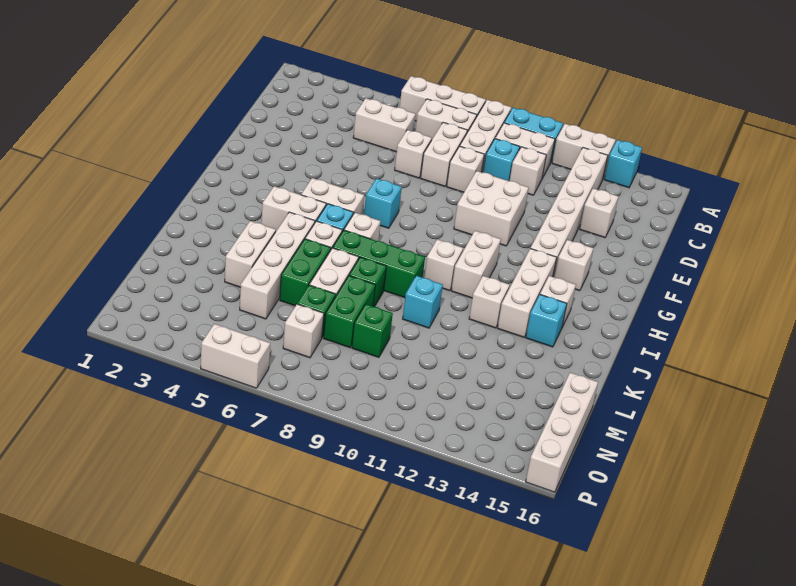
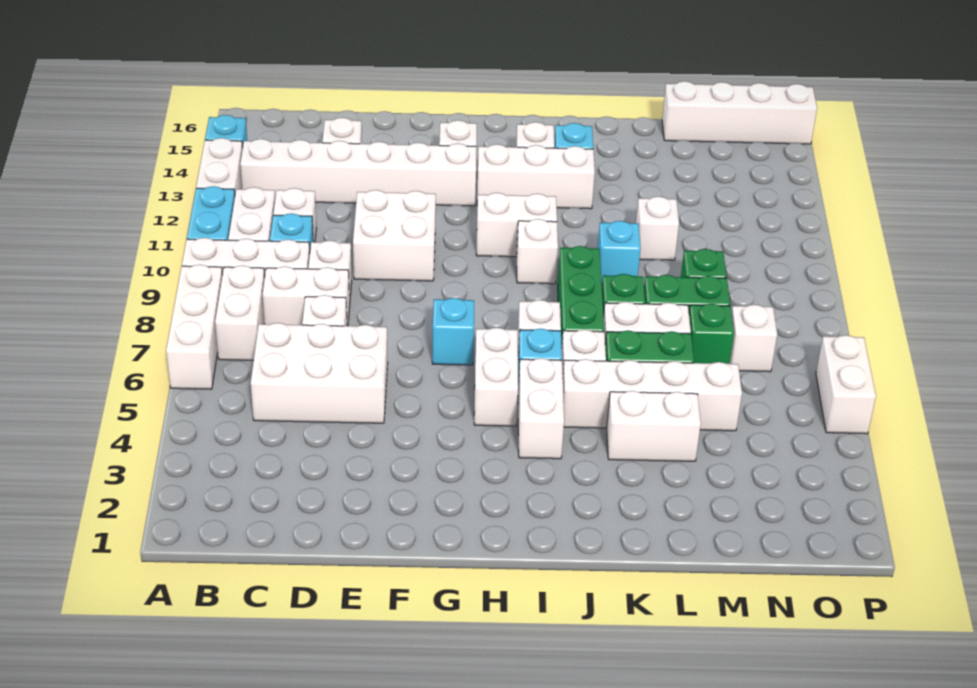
white brick C5:C6 level 1 -> white brick C5:E6 level 1
white brick J12 level 1 -> white brick L11 level 1

